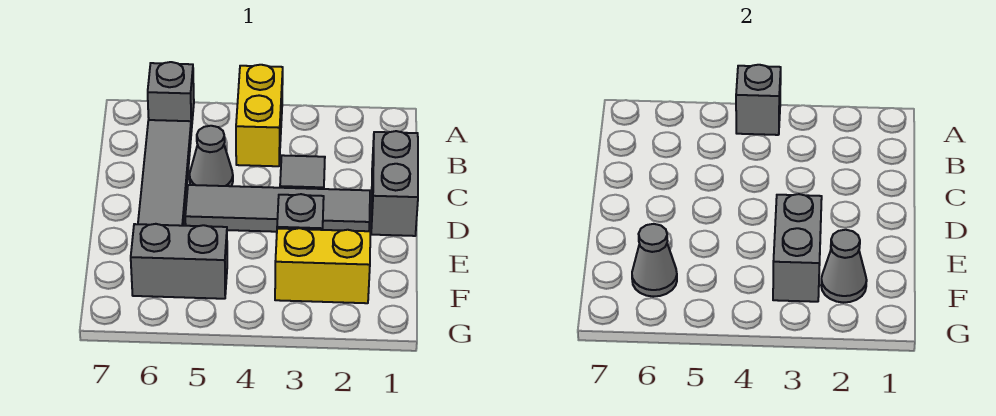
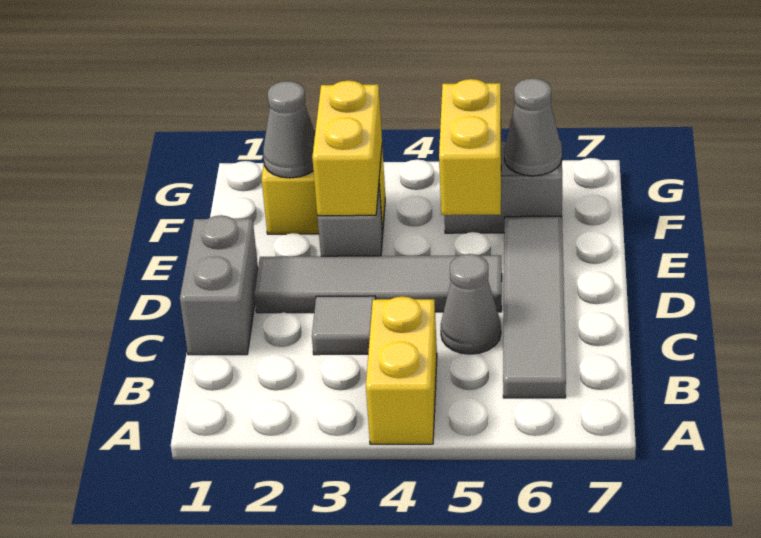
grey brick A4 level 2 -> none
grey brick A6 level 1 -> none
grey brick E3:F3 level 2 -> yellow brick E3:F3 level 2
none -> yellow brick E5:F5 level 2

